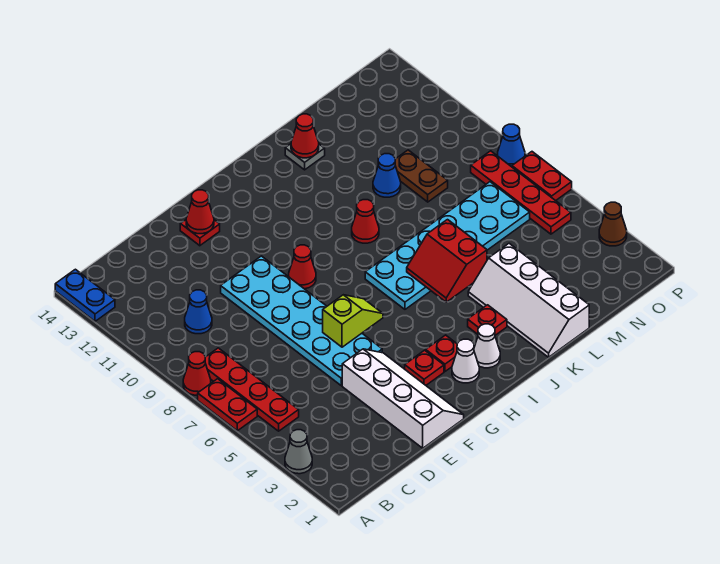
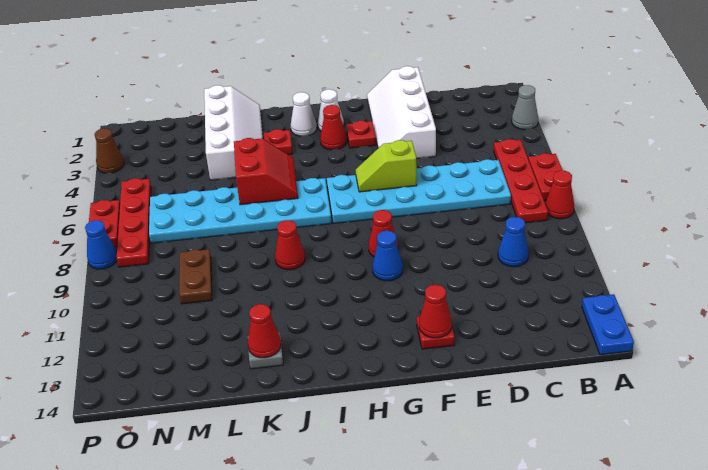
cyan plate E5:F10 level 1 -> cyan plate C6:H7 level 1
red plate H3 level 1 -> red cone H3 level 1
blue cone L10 level 1 -> blue cone G10 level 1

